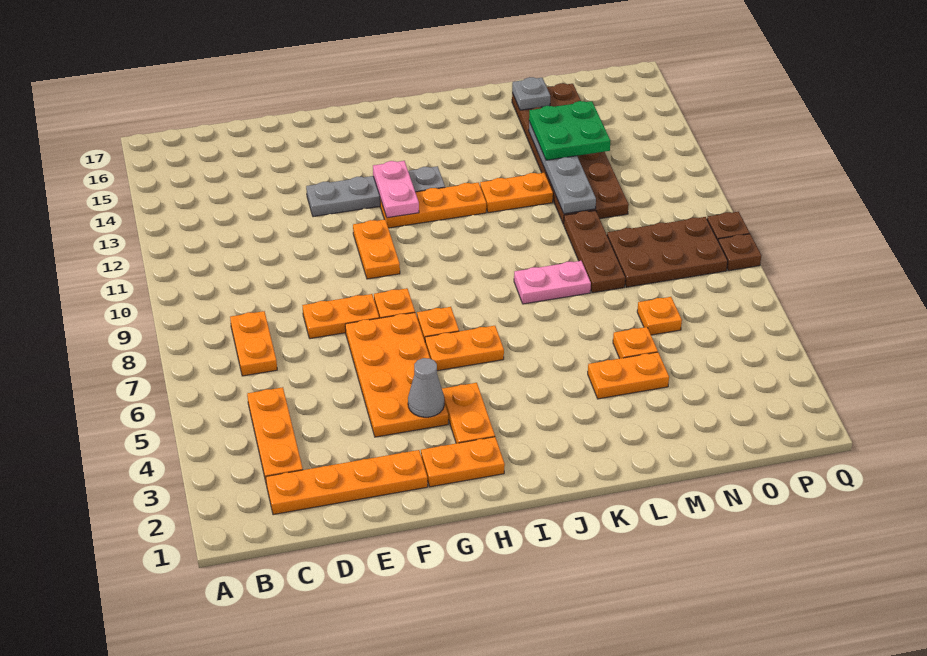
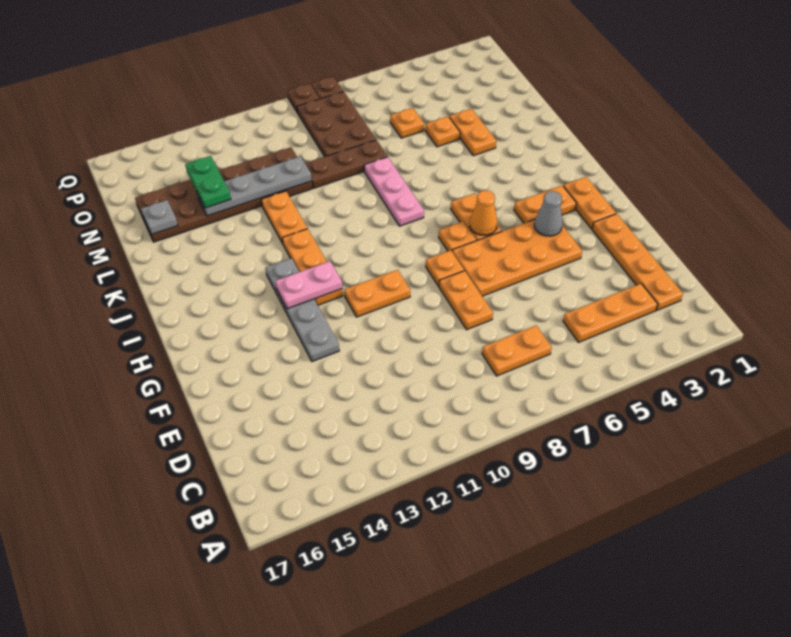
none -> orange cone H6 level 2
pink plate K8:L8 level 1 -> pink plate J8:L8 level 1
green plate M13:N14 level 3 -> green plate M14:N14 level 3

